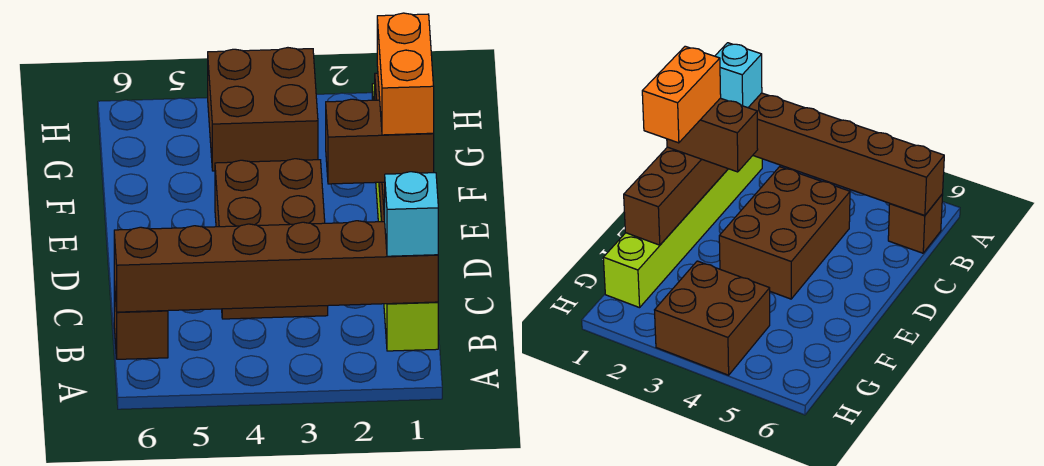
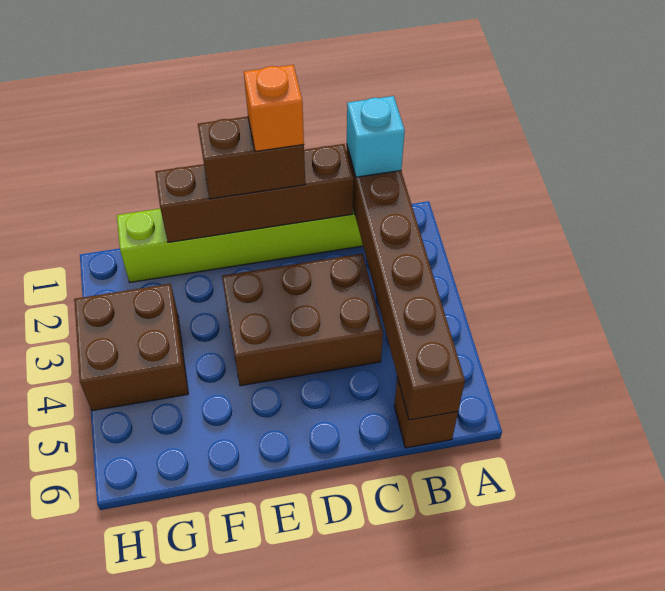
brown brick D1:D2 level 3 -> brown brick D1:E1 level 3
orange brick D1:E1 level 4 -> orange brick D1 level 4

